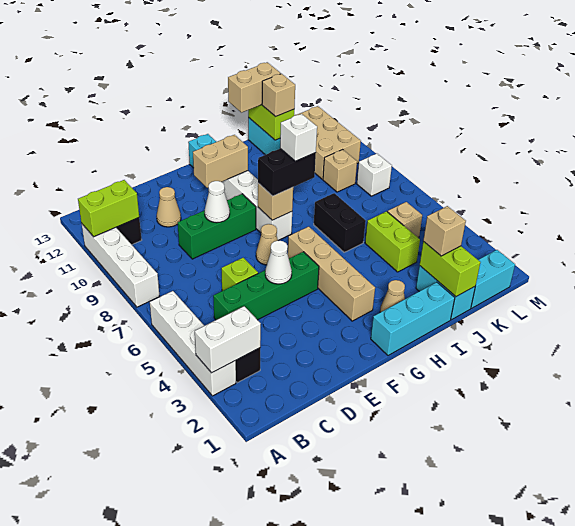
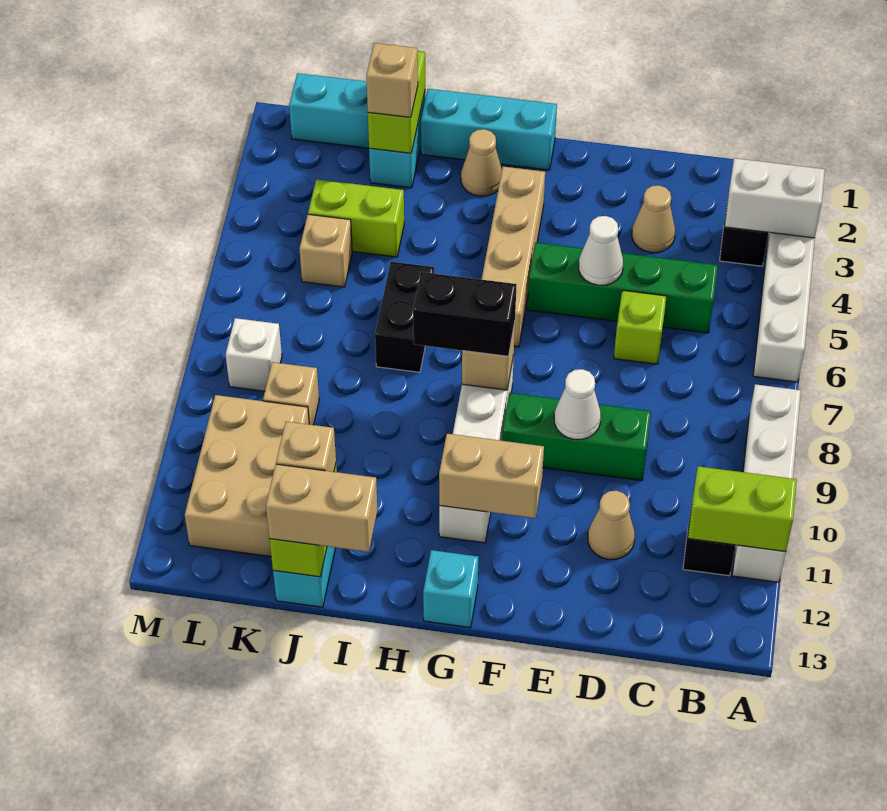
tan cone F7 level 1 -> tan cone D3 level 1
white brick H8 level 4 -> none
lime brick J4:J5 level 1 -> lime brick J4:K4 level 1

